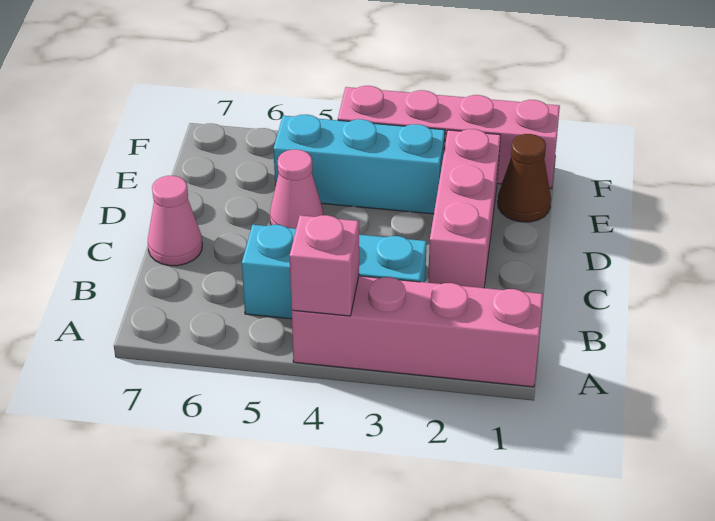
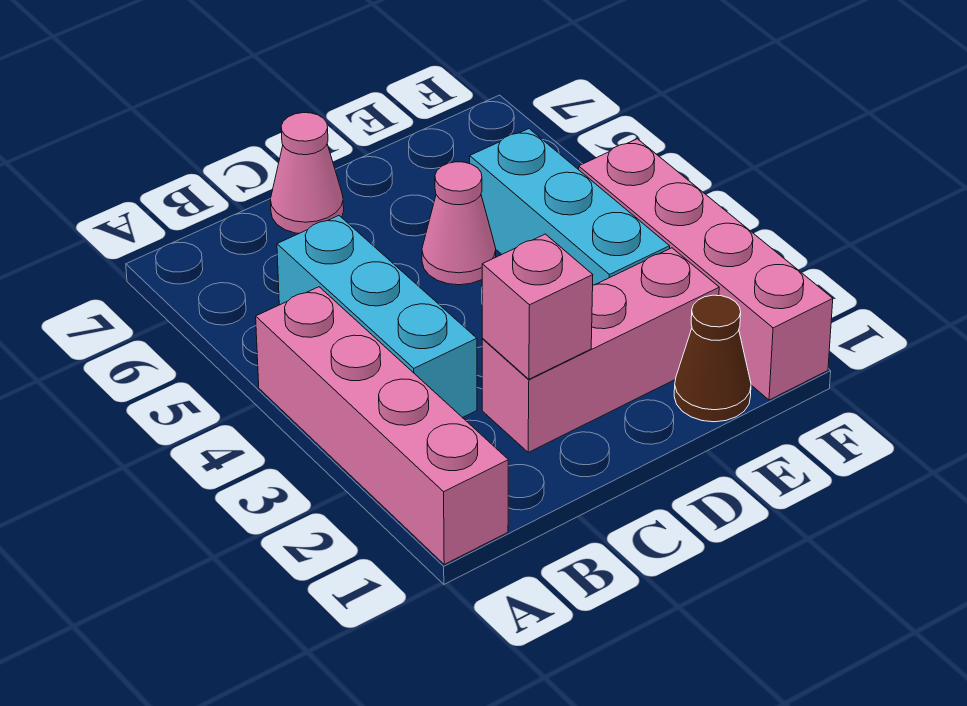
pink brick A4 level 2 -> pink brick C2 level 2

